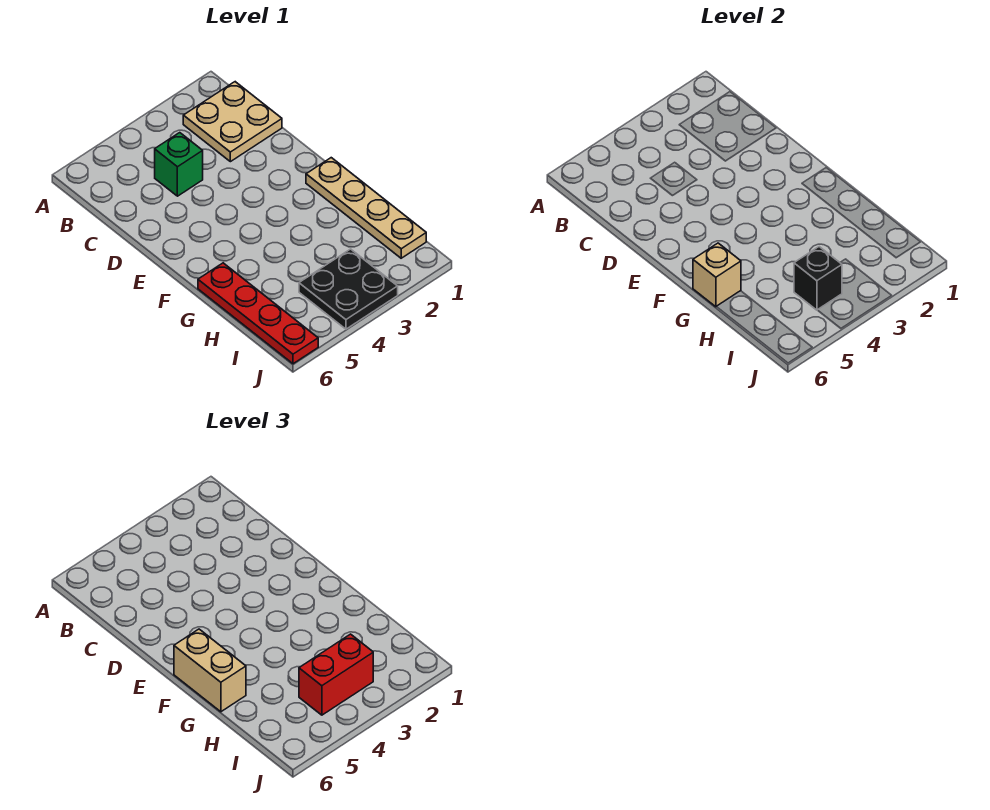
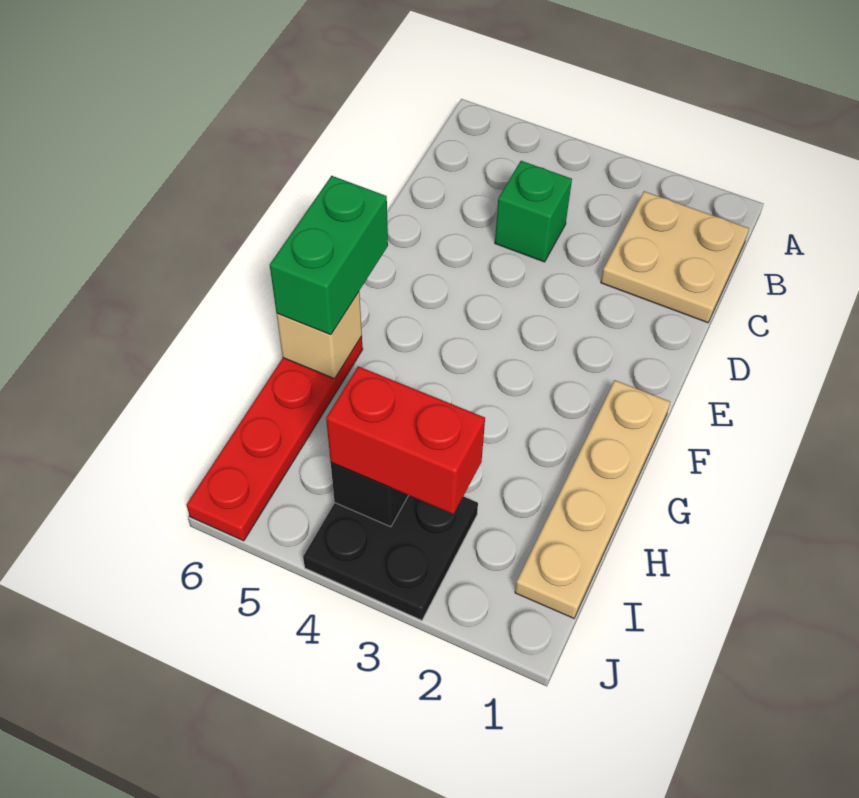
tan brick F6:G6 level 3 -> green brick F6:G6 level 3

